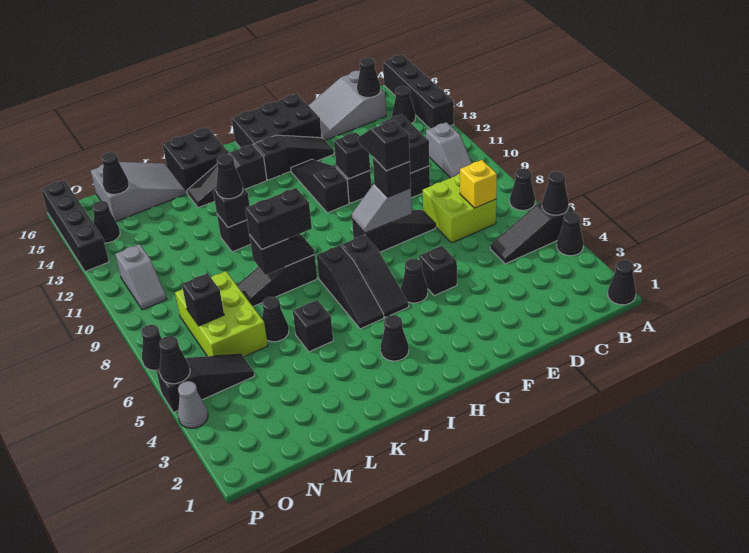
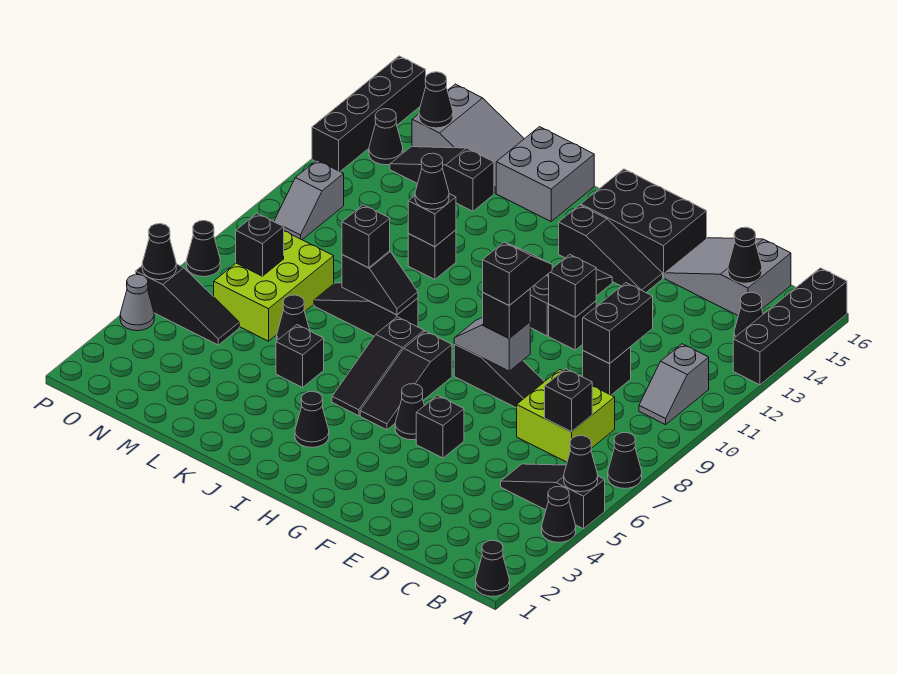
yellow brick C7 level 2 -> black brick C7 level 2
black slope I14:K14 level 1 top I -> black slope L14:N14 level 1 top L
black brick J8:K8 level 3 -> black brick K8 level 3
black brick J15:K16 level 1 -> grey brick J15:K16 level 1

